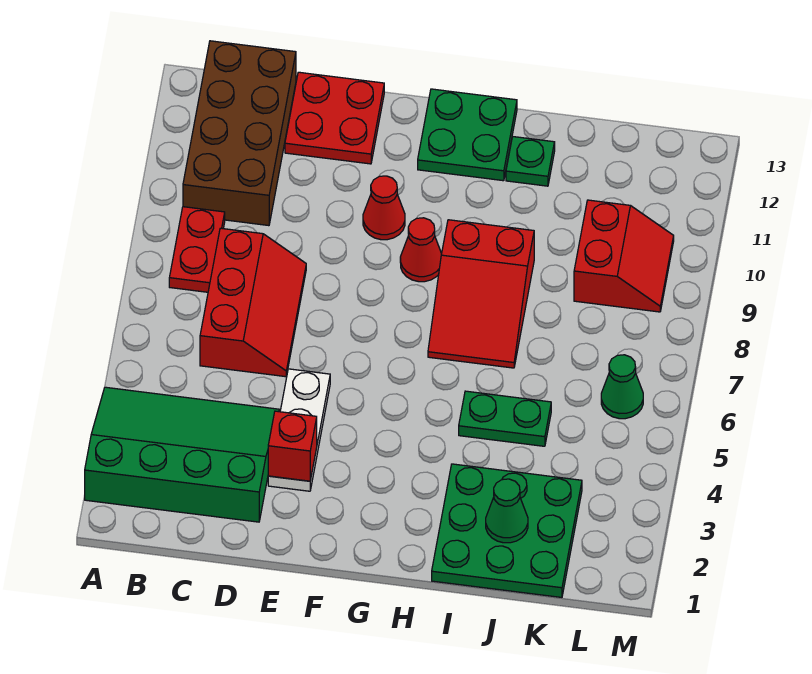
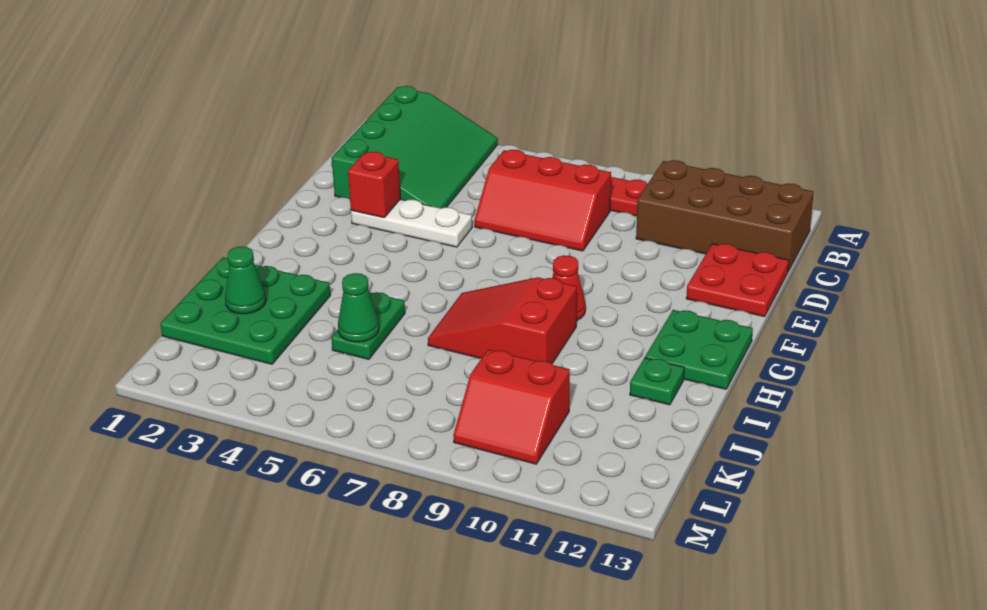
red cone F10 level 1 -> none
green cone L6 level 1 -> green cone J5 level 2

